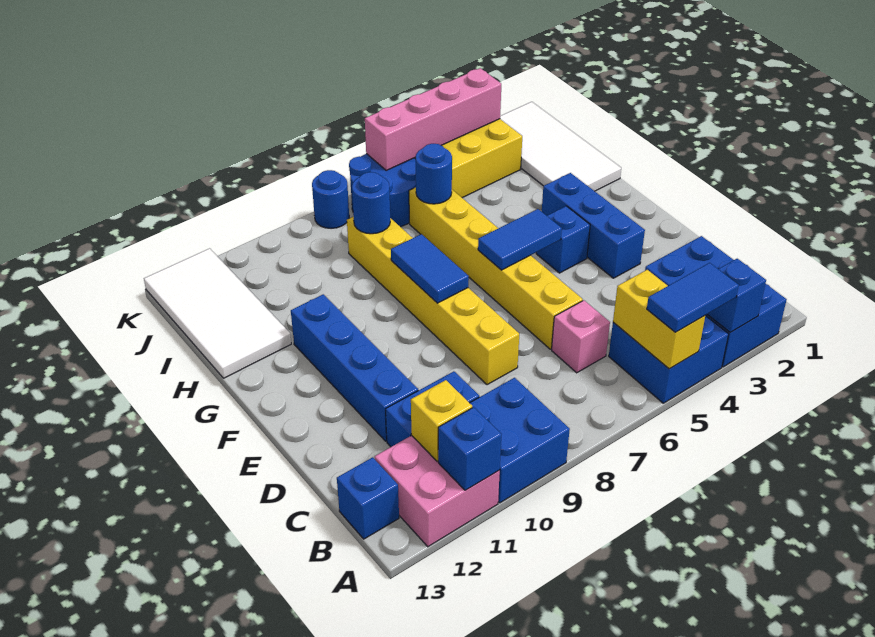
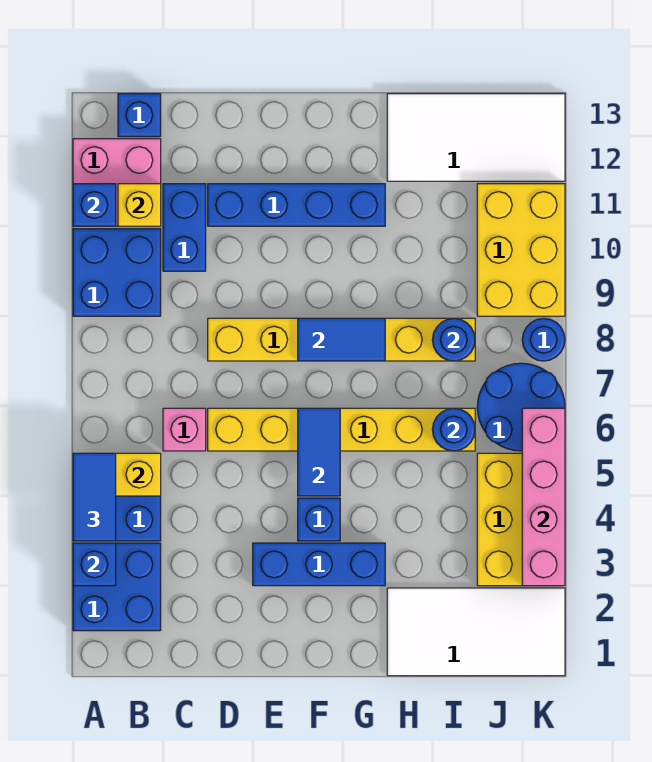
blue brick A2:C3 level 1 -> blue brick A2:B3 level 1
none -> yellow brick J9:K11 level 1

